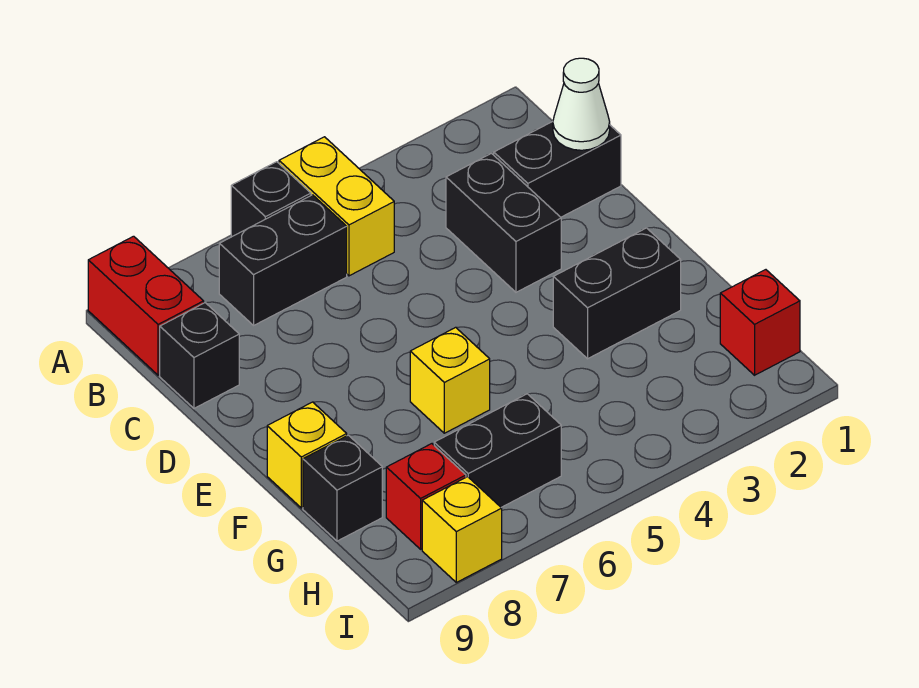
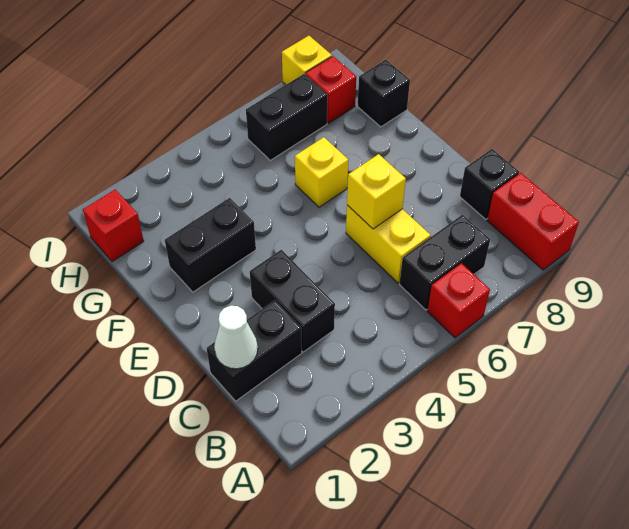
yellow brick A5:B5 level 1 -> yellow brick C6:D6 level 1
black brick A6 level 1 -> red brick A6 level 1
yellow brick F9 level 1 -> yellow brick D6 level 2

